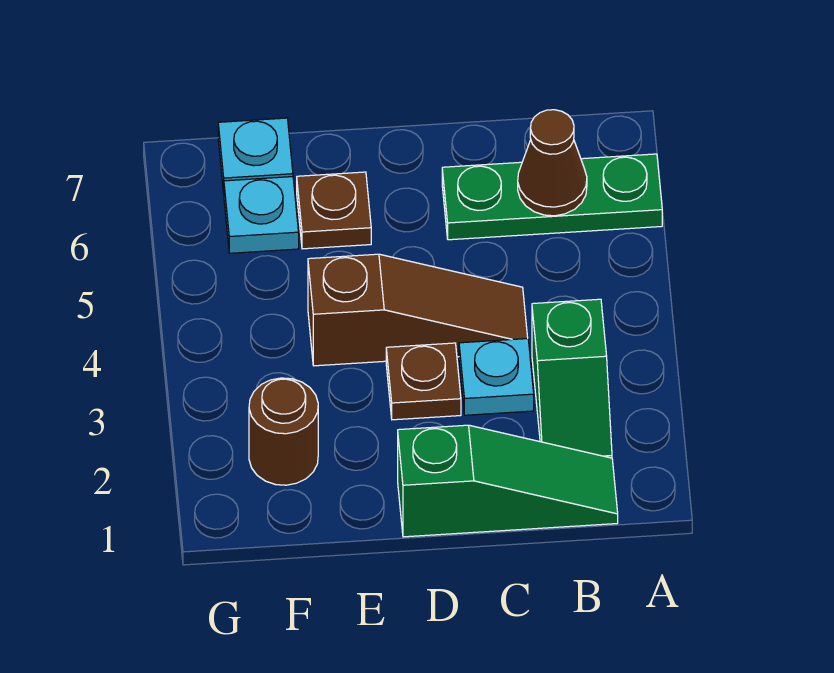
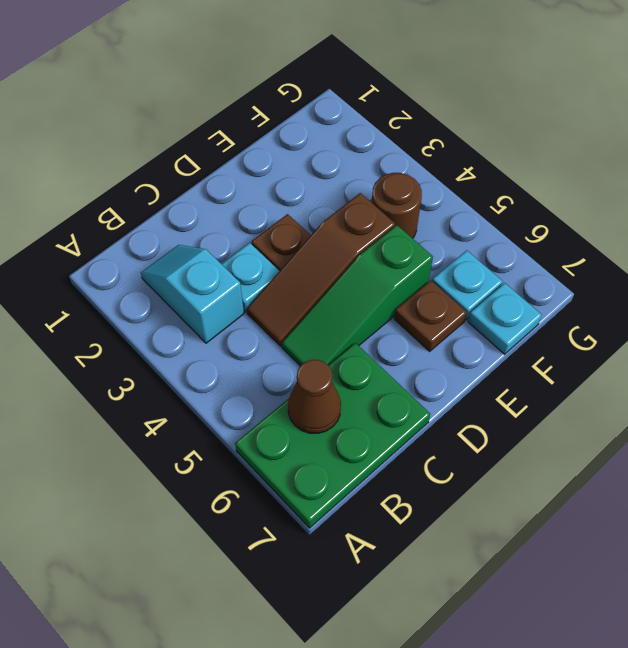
green plate A6:C6 level 1 -> green plate A6:C7 level 1
green slope B1:D1 level 1 top D -> green slope C5:E5 level 1 top E
green slope B2:B3 level 1 top 3 -> cyan slope B2:B3 level 1 top 3
brown round brick F2 level 1 -> brown round brick F4 level 1

